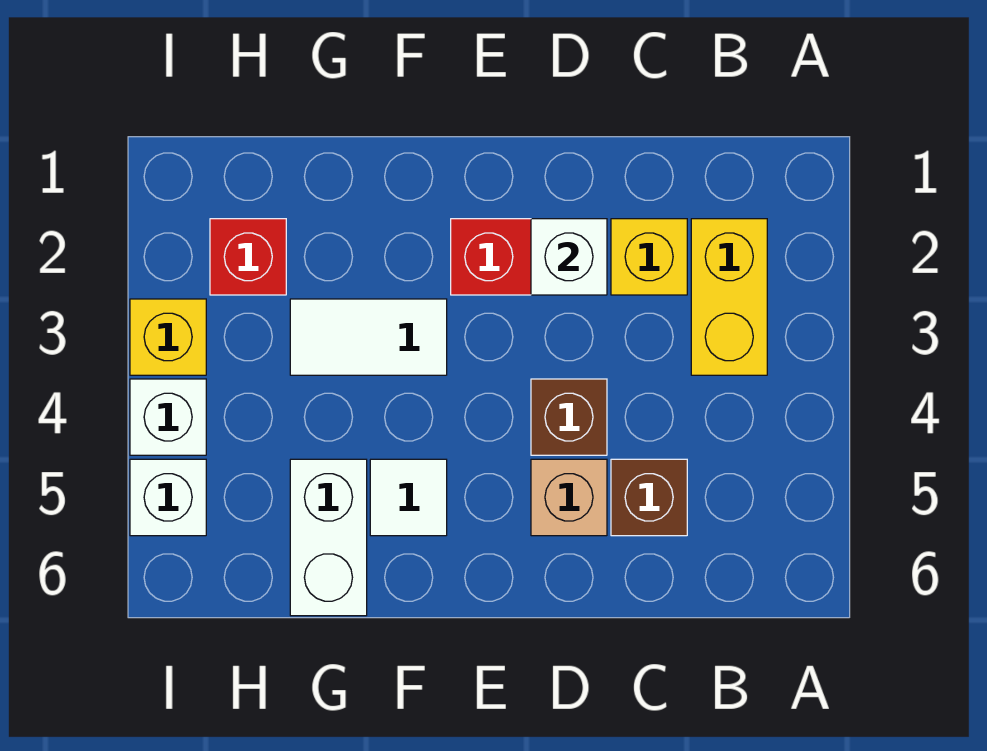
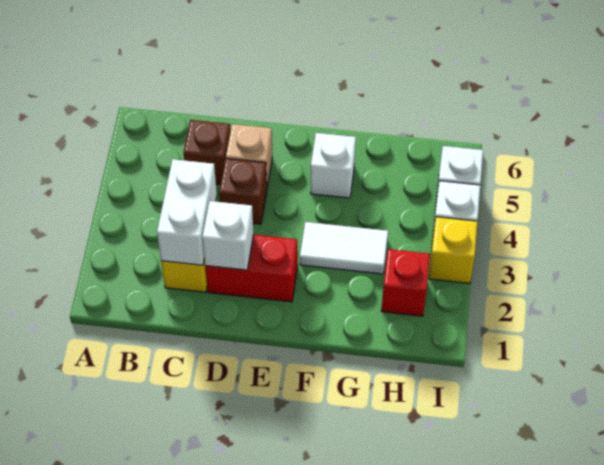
yellow brick B2:B3 level 1 -> none
white tile F5 level 1 -> white brick F5 level 1
white brick G5:G6 level 1 -> white brick C2:C3 level 2

